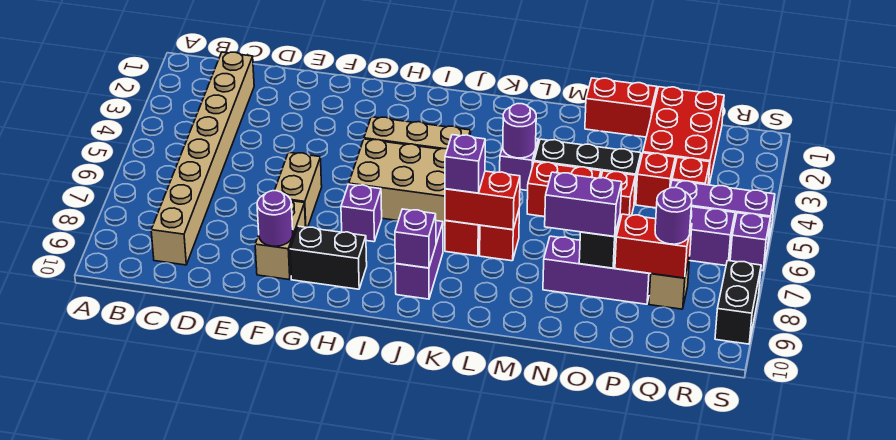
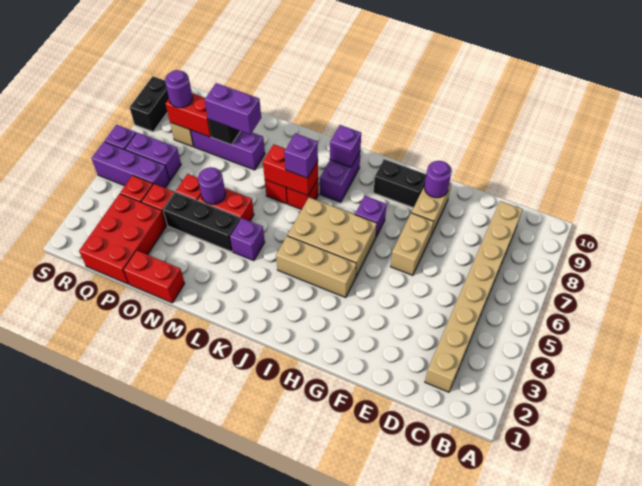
purple round brick L4 level 2 -> purple round brick N5 level 2

